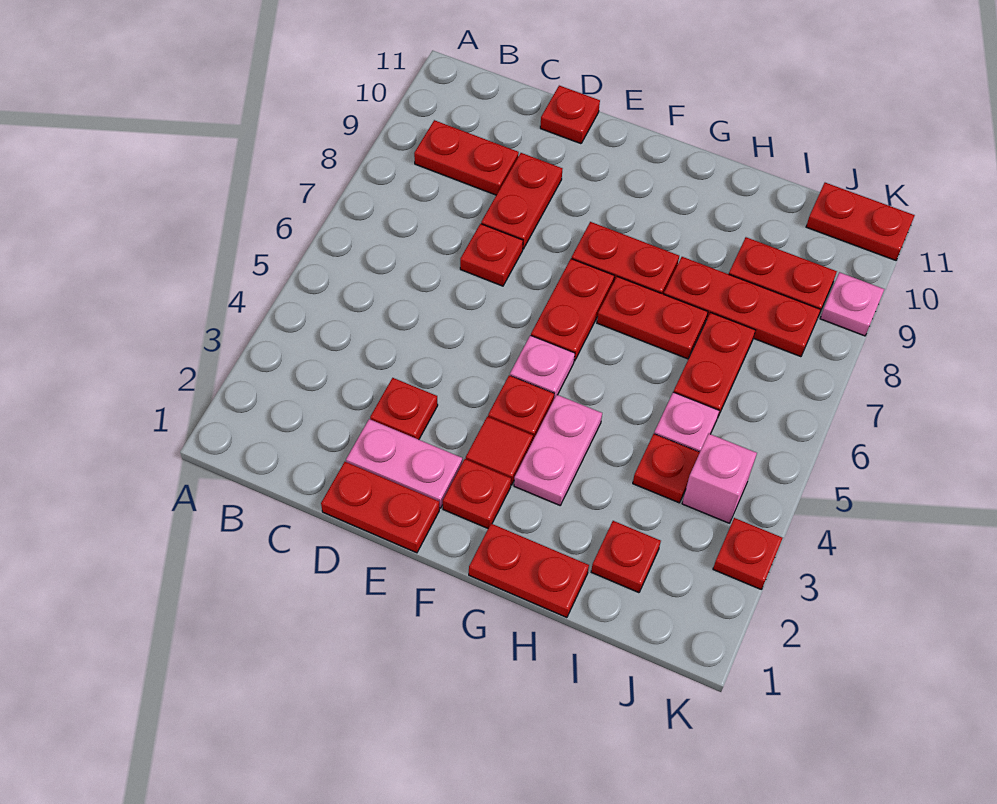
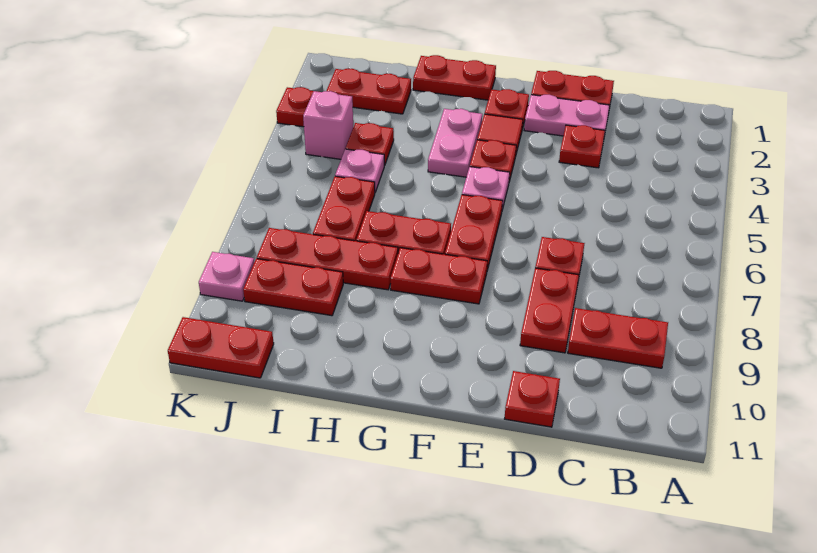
red plate I2 level 1 -> red plate I2:J2 level 1

